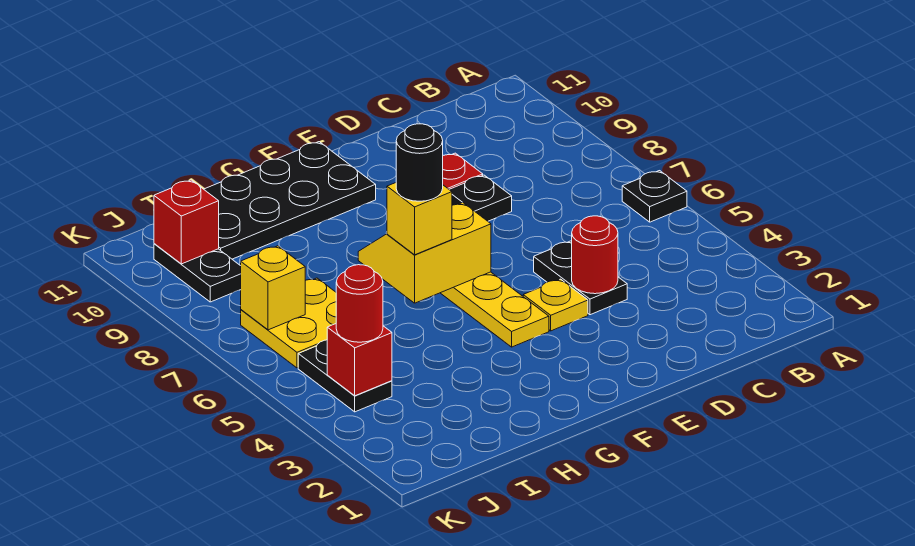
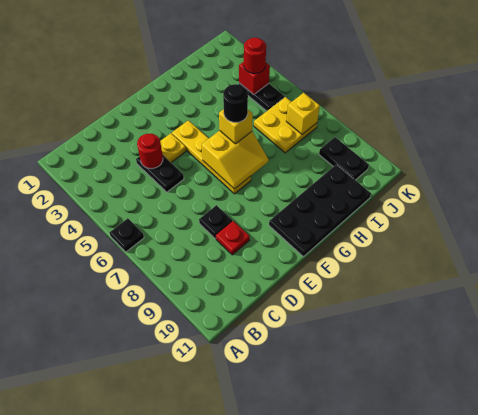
red brick J10 level 2 -> none

